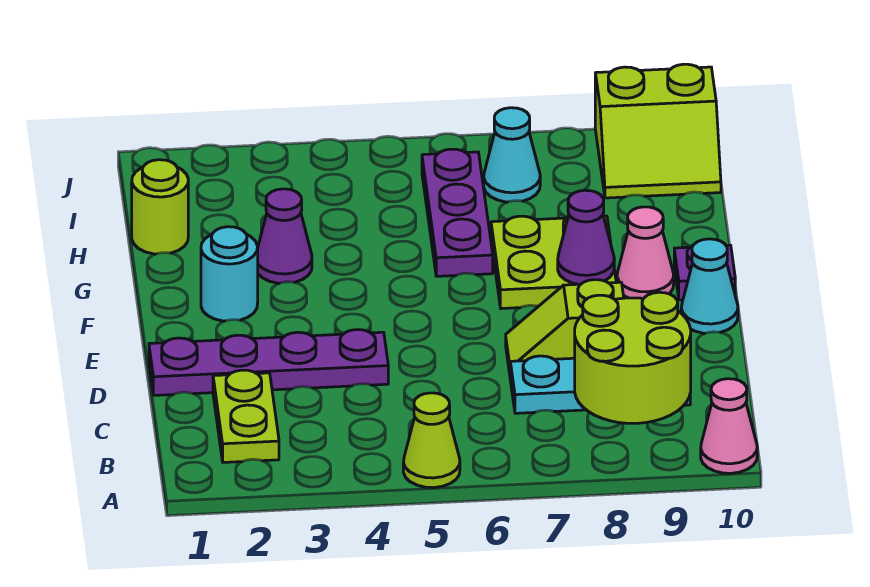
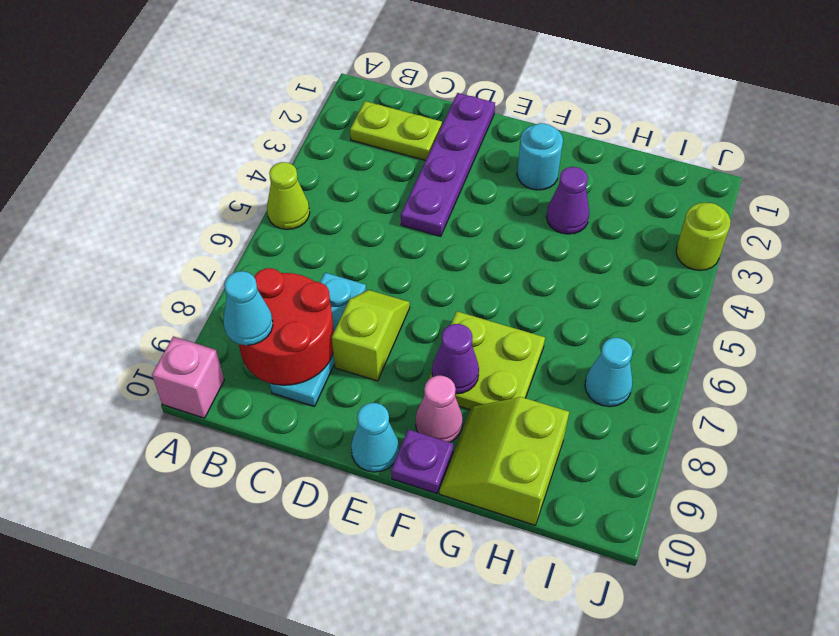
pink cone A10 level 1 -> pink brick A10 level 1
lime round brick B8:C9 level 2 -> red round brick B8:C9 level 2
none -> cyan cone B9 level 3
purple plate G6:I6 level 1 -> none
lime round brick H1 level 1 -> lime round brick J3 level 1
lime slope I9:J10 level 1 top J -> lime slope G9:H10 level 1 top H

